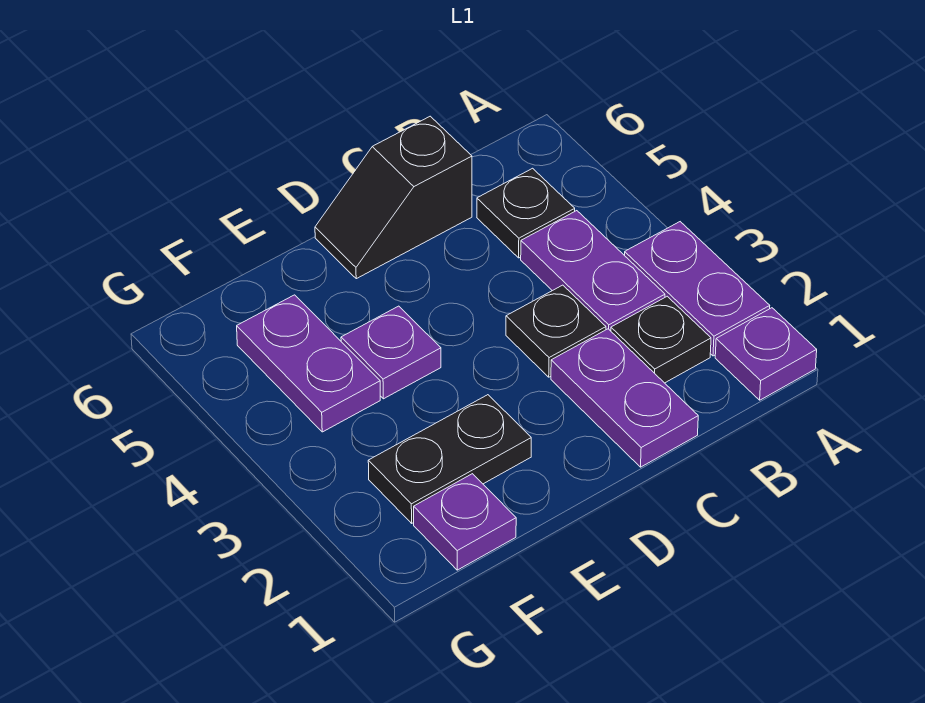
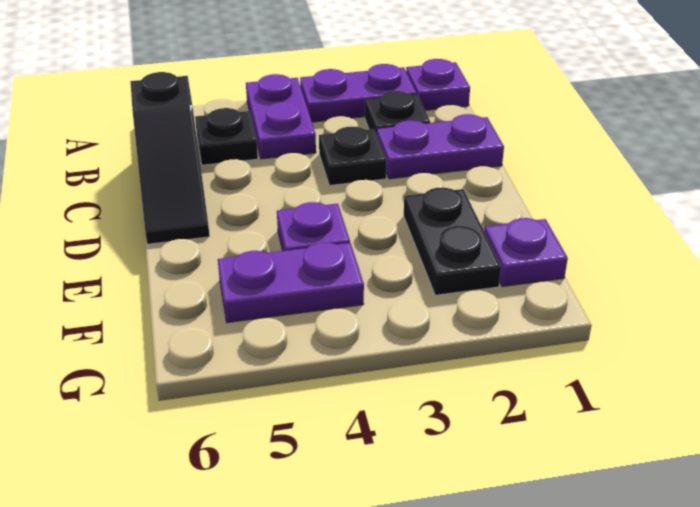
purple plate B3:B4 level 1 -> purple plate A4:B4 level 1
black slope C6:D6 level 1 top C -> black slope B6:D6 level 1 top B

